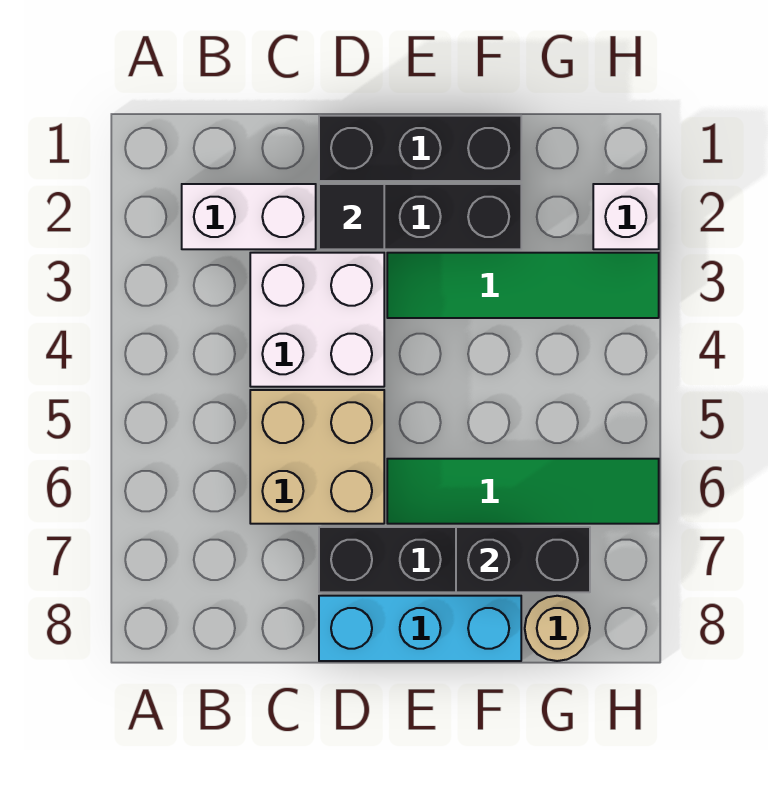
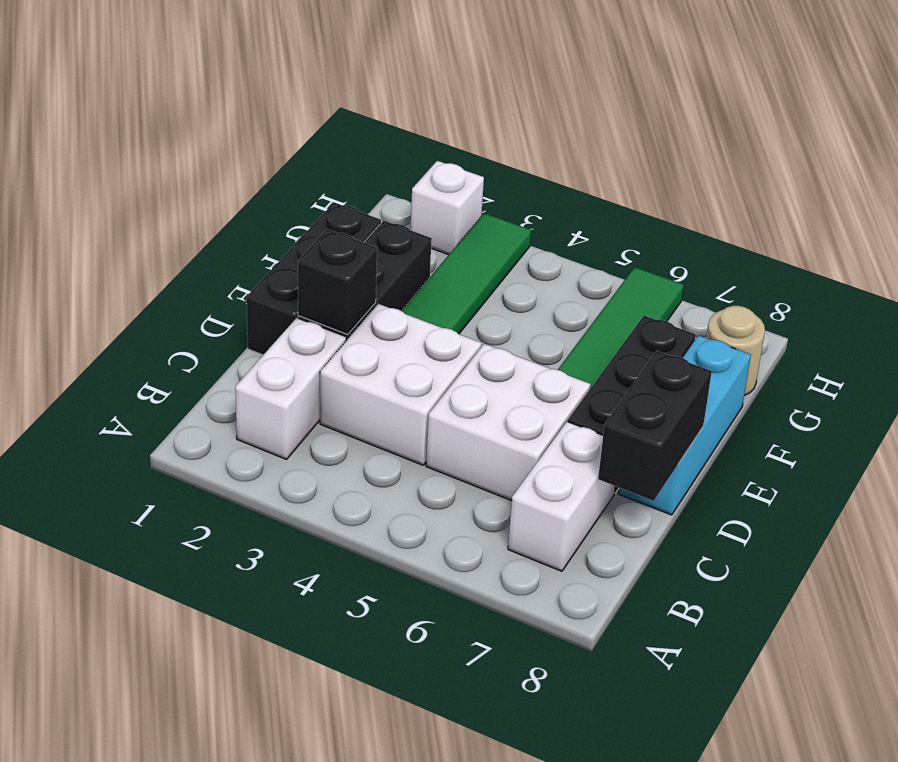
none -> white brick B7:C7 level 1
tan brick C5:D6 level 1 -> white brick C5:D6 level 1
black tile D2 level 2 -> black brick D2 level 2
black brick F7:G7 level 2 -> black brick C8:D8 level 2

